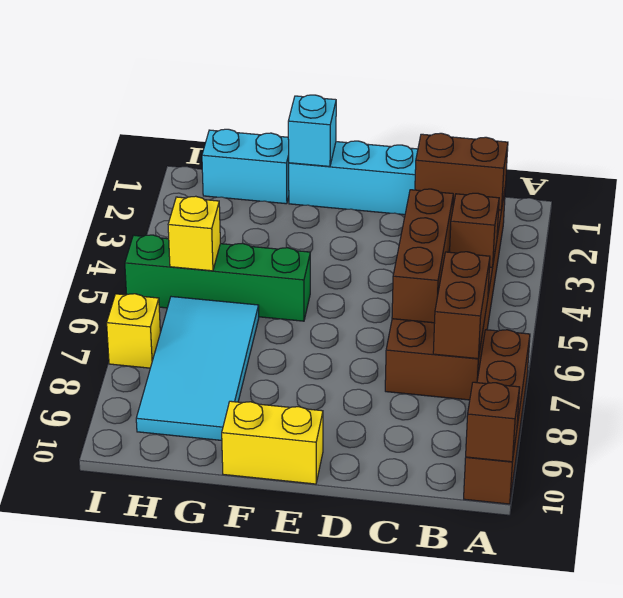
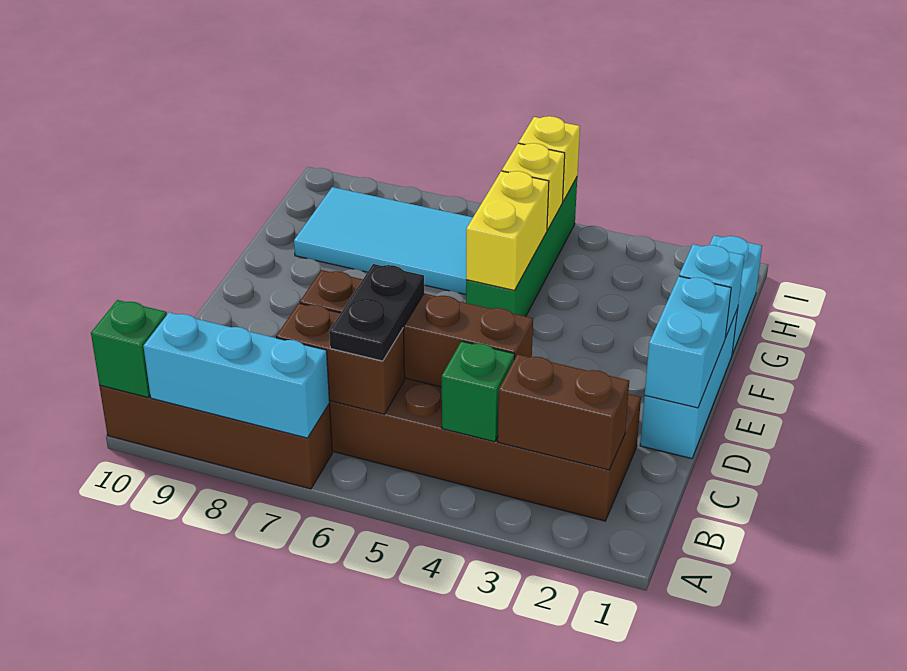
none -> cyan brick A7:A9 level 2
brown brick A10 level 2 -> green brick A10 level 2
brown brick B2:C2 level 2 -> brown brick B2:B3 level 2
brown brick B4 level 2 -> green brick B4 level 2
none -> black plate B6:C6 level 3
brown brick C4:C6 level 2 -> brown brick C4:C7 level 2
none -> cyan brick D1:E1 level 2
yellow brick E10:F10 level 1 -> yellow brick F5:G5 level 2
yellow brick I7 level 1 -> yellow brick I5 level 2

